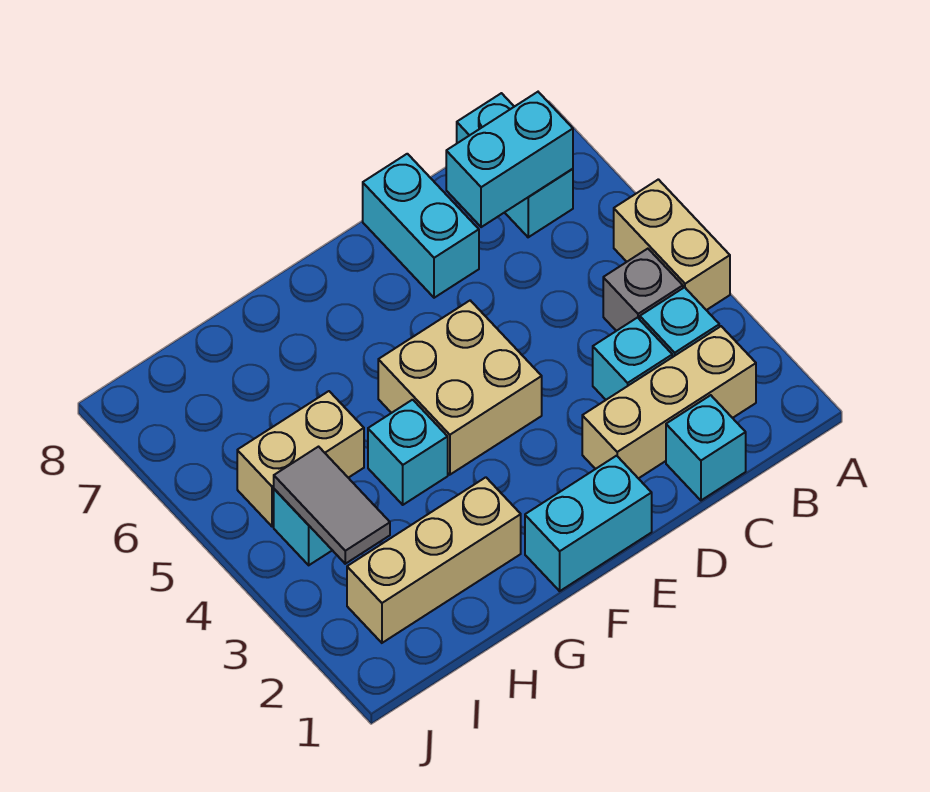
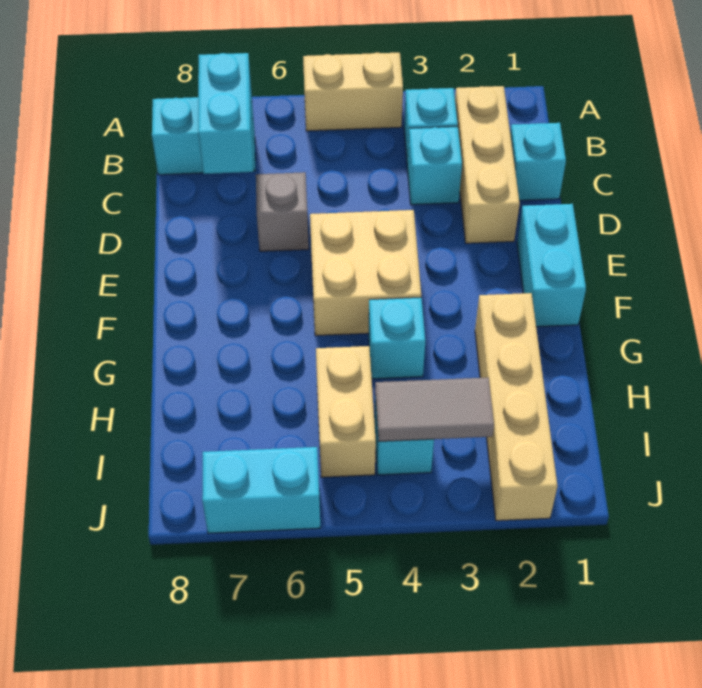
grey brick B4 level 1 -> grey brick D6 level 1
cyan brick D7:D8 level 1 -> cyan brick J6:J7 level 1
tan brick G2:I2 level 1 -> tan brick G2:J2 level 1

